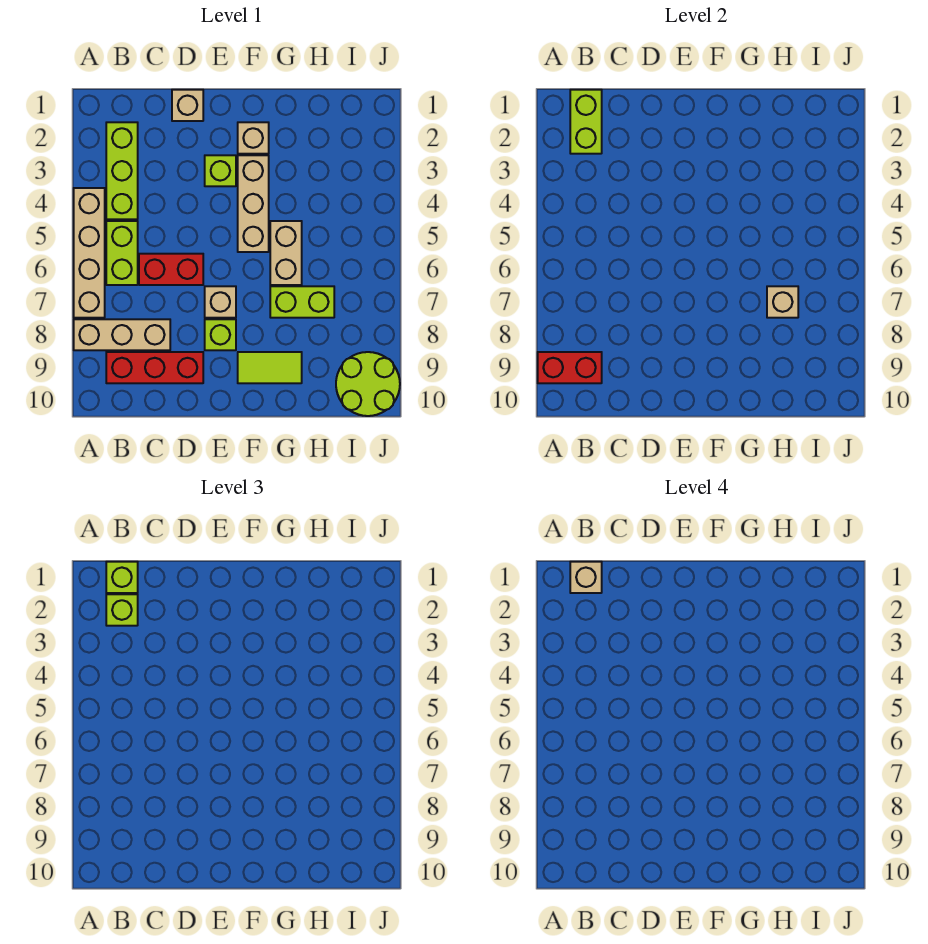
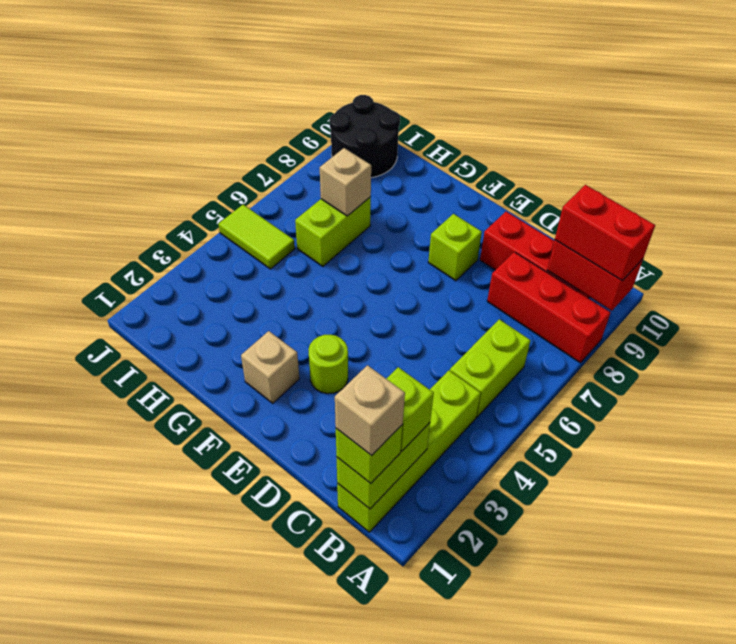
tan brick A4:A7 level 1 -> none
tan brick A8:C8 level 1 -> red brick A8:C8 level 1
lime brick B2:B4 level 1 -> lime brick B1:B4 level 1
red brick C6:D6 level 1 -> red brick A9:B9 level 3
tan brick D1 level 1 -> none
lime brick E3 level 1 -> lime round brick E3 level 1
tan brick E7 level 1 -> none
tan brick F3:F5 level 1 -> none
lime tile F9:G9 level 1 -> lime tile I5:J5 level 1
tan brick G5:G6 level 1 -> none
lime brick G7:H7 level 1 -> lime brick H6:H7 level 1
lime round brick I9:J10 level 1 -> black round brick I9:J10 level 1

